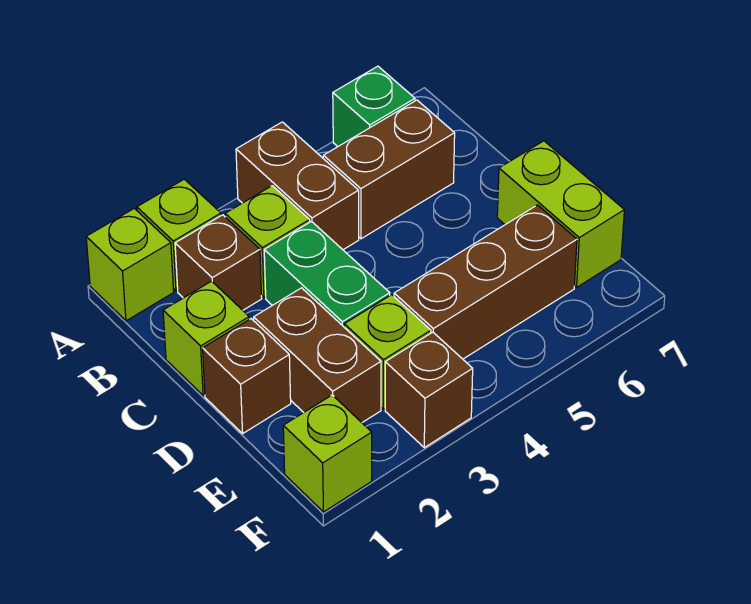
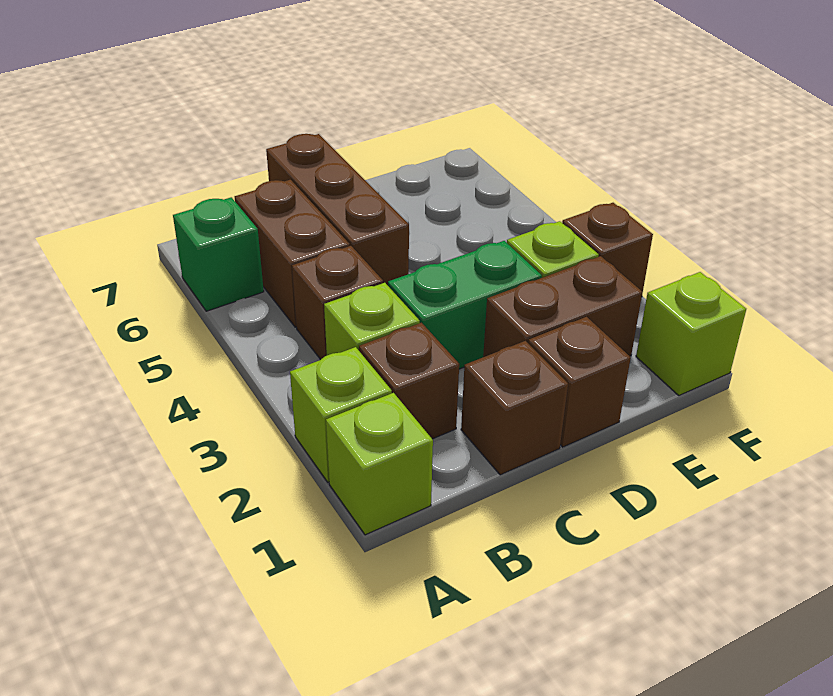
brown brick A4:B4 level 1 -> brown brick B4 level 1
lime brick C1 level 1 -> brown brick C1 level 1
lime brick D7:E7 level 1 -> none
brown brick E4:E6 level 1 -> brown brick C5:C7 level 1

